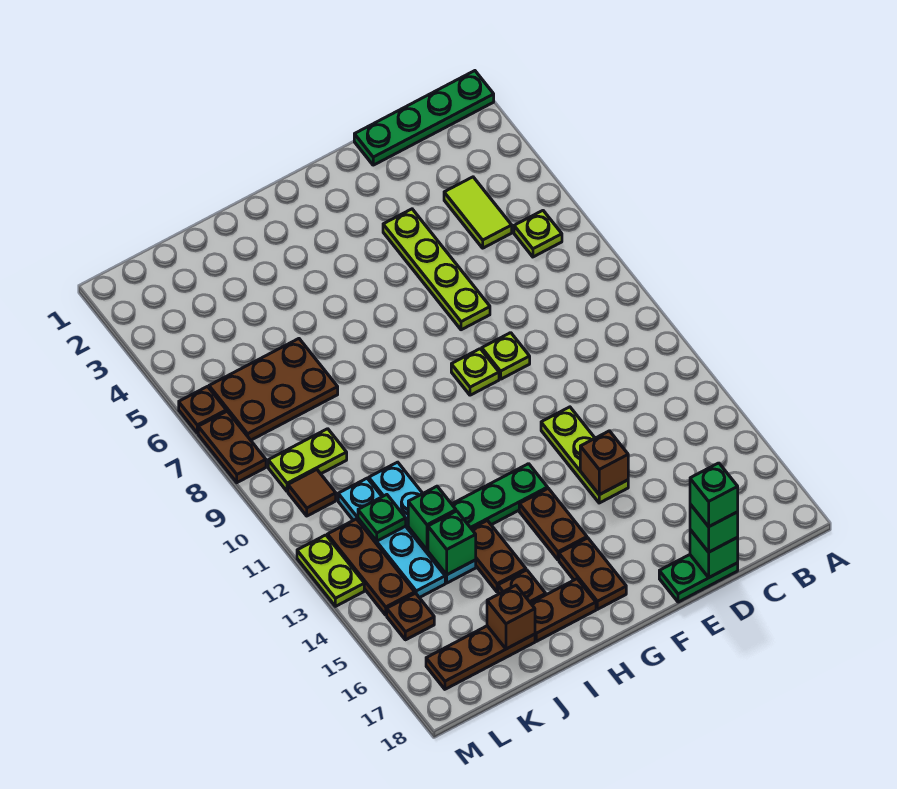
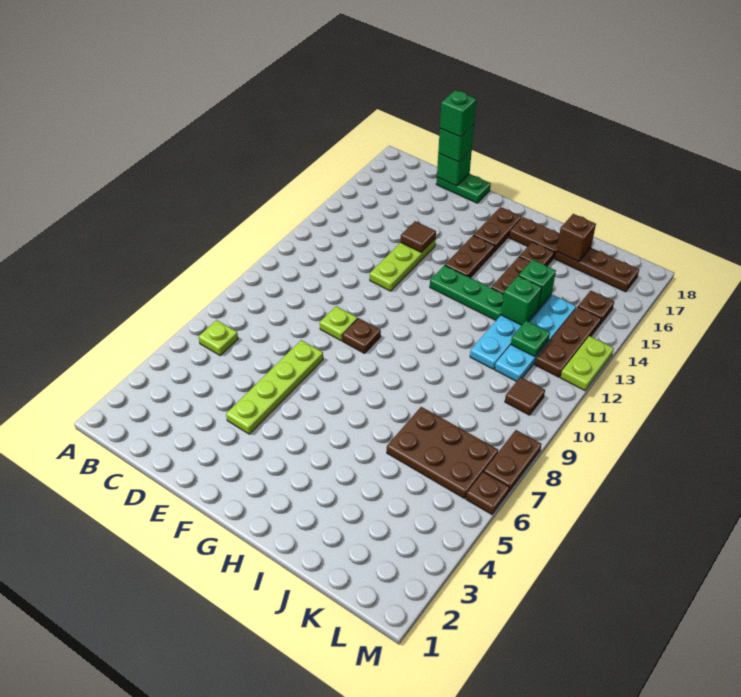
green plate A1:D1 level 1 -> none
lime tile C4:C5 level 1 -> none
brown brick E14 level 2 -> brown tile E14 level 2
lime plate F9 level 1 -> brown plate F9 level 1
lime plate K9:L9 level 1 -> none

